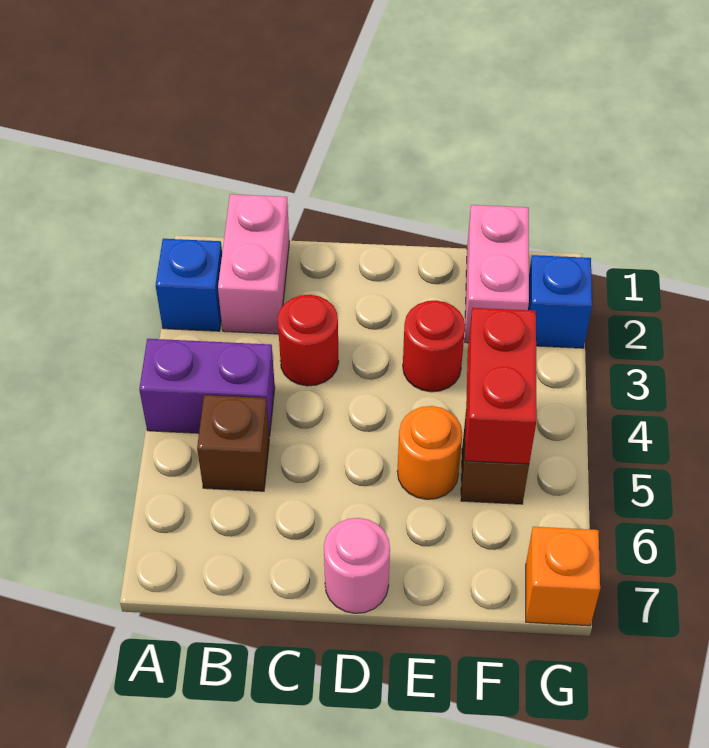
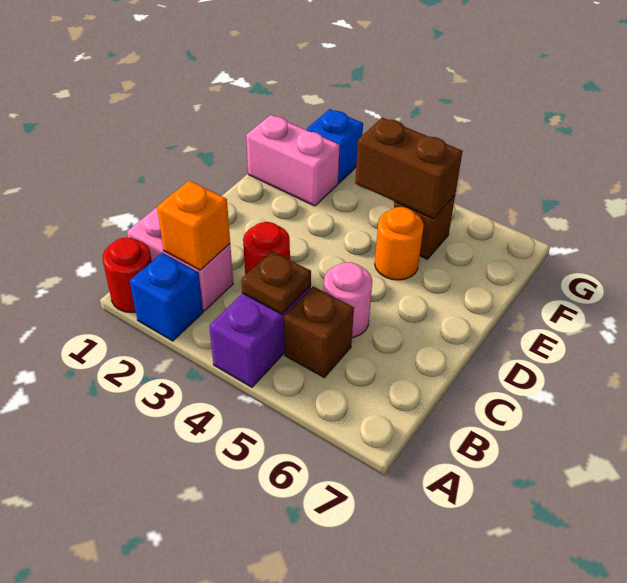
none -> brown plate B4 level 2
pink round brick D7 level 1 -> pink round brick C5 level 1
red round brick E3 level 1 -> red round brick A1 level 1
red brick F4:F5 level 2 -> brown brick F4:F5 level 2
orange brick G7 level 1 -> orange brick B2 level 2

